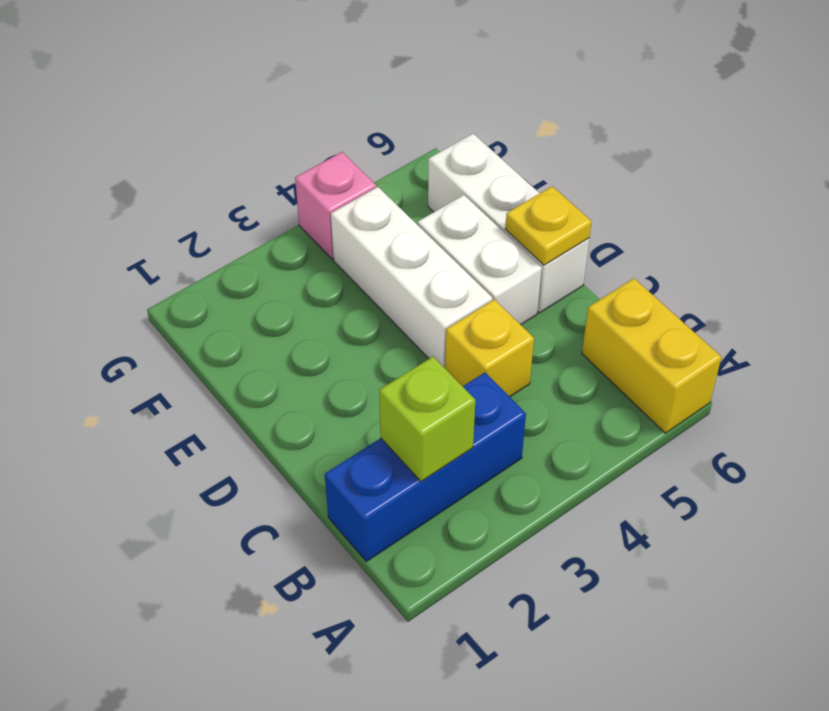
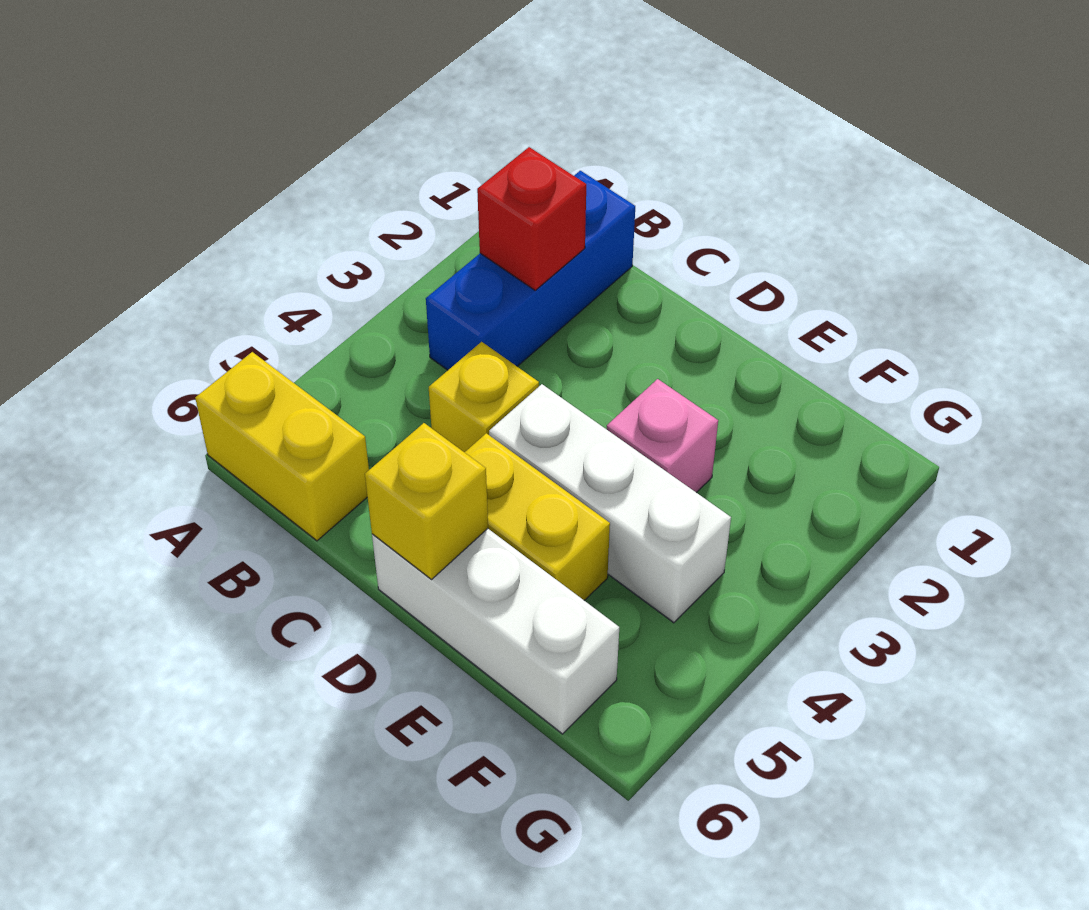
lime brick B2 level 2 -> red brick B2 level 2
white brick D5:E5 level 1 -> yellow brick D5:E5 level 1
yellow plate D6 level 2 -> yellow brick D6 level 2
pink brick G4 level 1 -> pink brick E3 level 1

